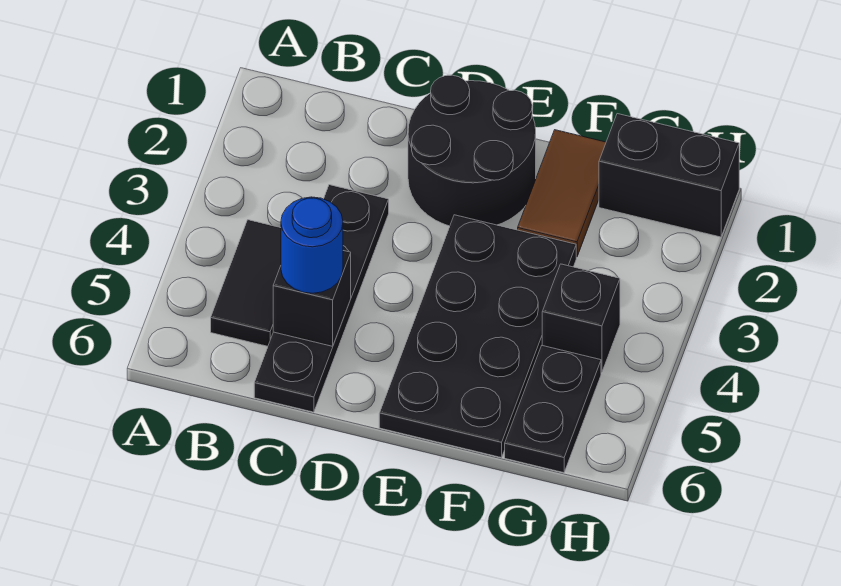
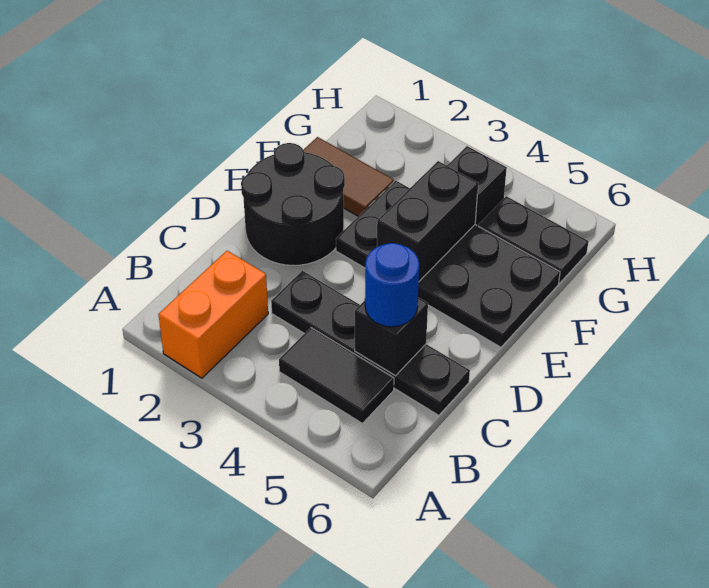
none -> orange brick A2:B2 level 1
black brick G1:H1 level 1 -> black brick E4:F4 level 2

